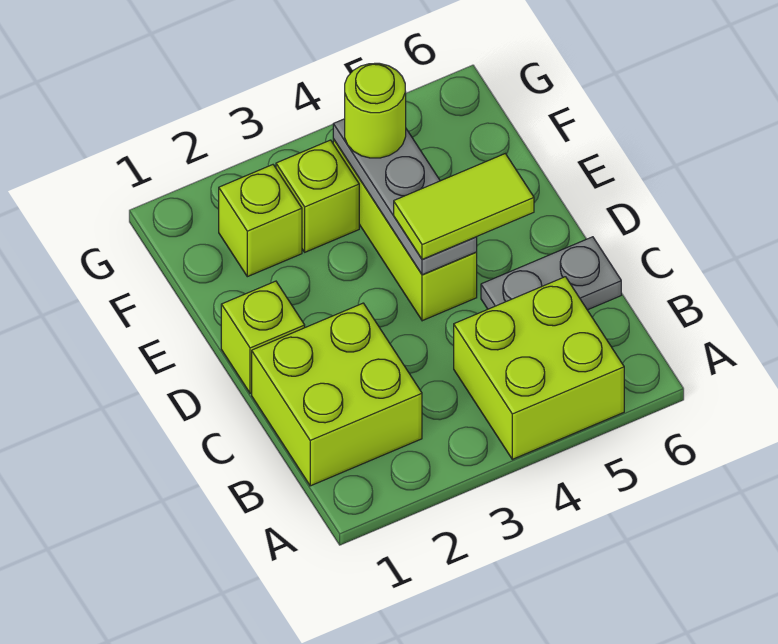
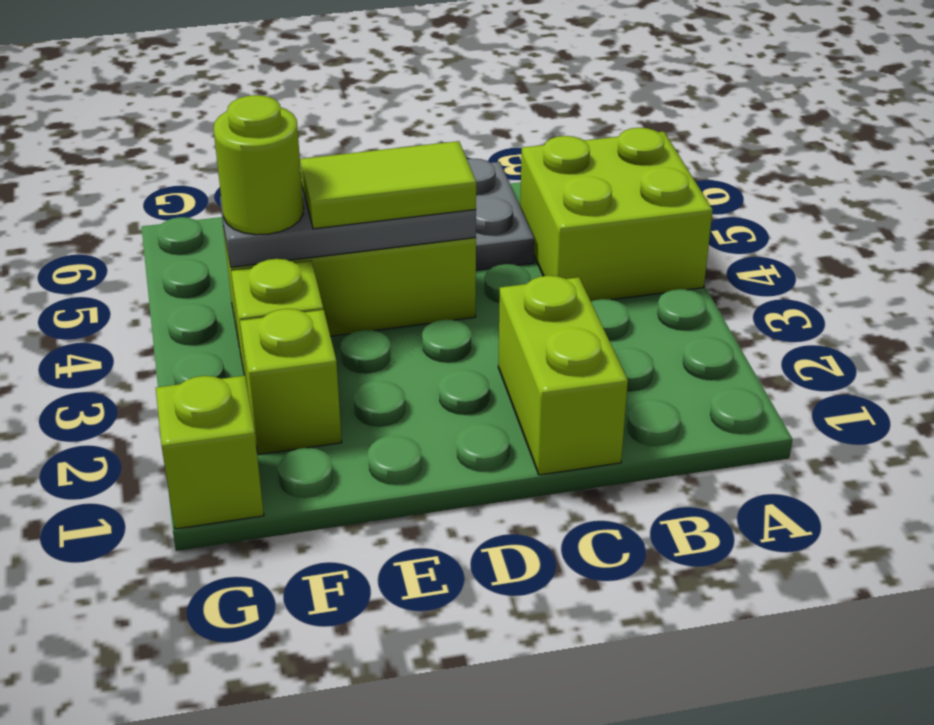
lime brick B1:C2 level 1 -> lime brick C1:C2 level 1
lime brick D1 level 1 -> lime brick G1 level 1
lime tile D4:D5 level 3 -> lime tile D4:E4 level 3

